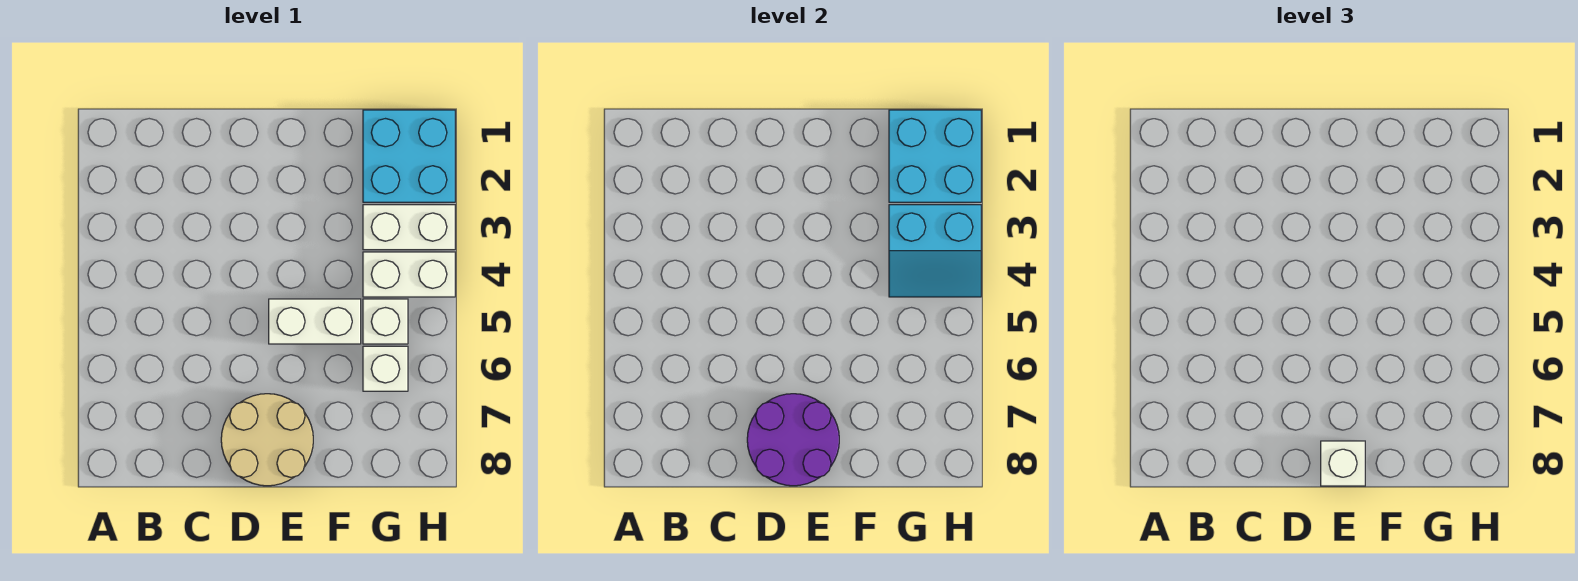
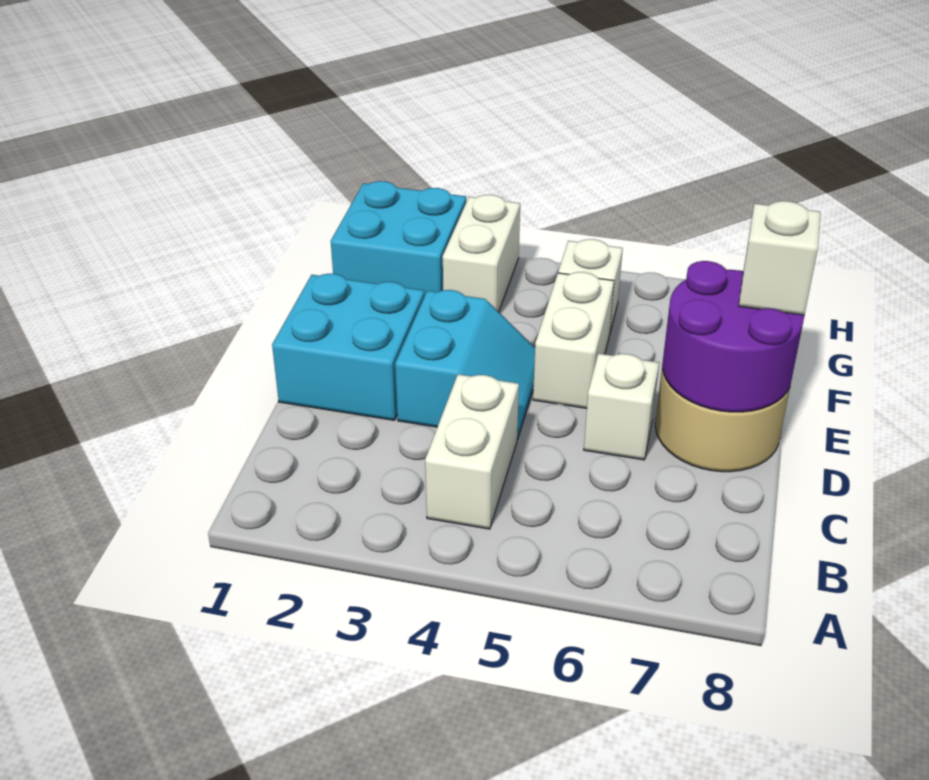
cyan brick G1:H2 level 2 -> cyan brick D1:E2 level 1
cyan slope G3:H4 level 2 top 3 -> cyan slope D3:E4 level 1 top 3
white brick G4:H4 level 1 -> white brick B4:C4 level 1
white brick G6 level 1 -> white brick D6 level 1

